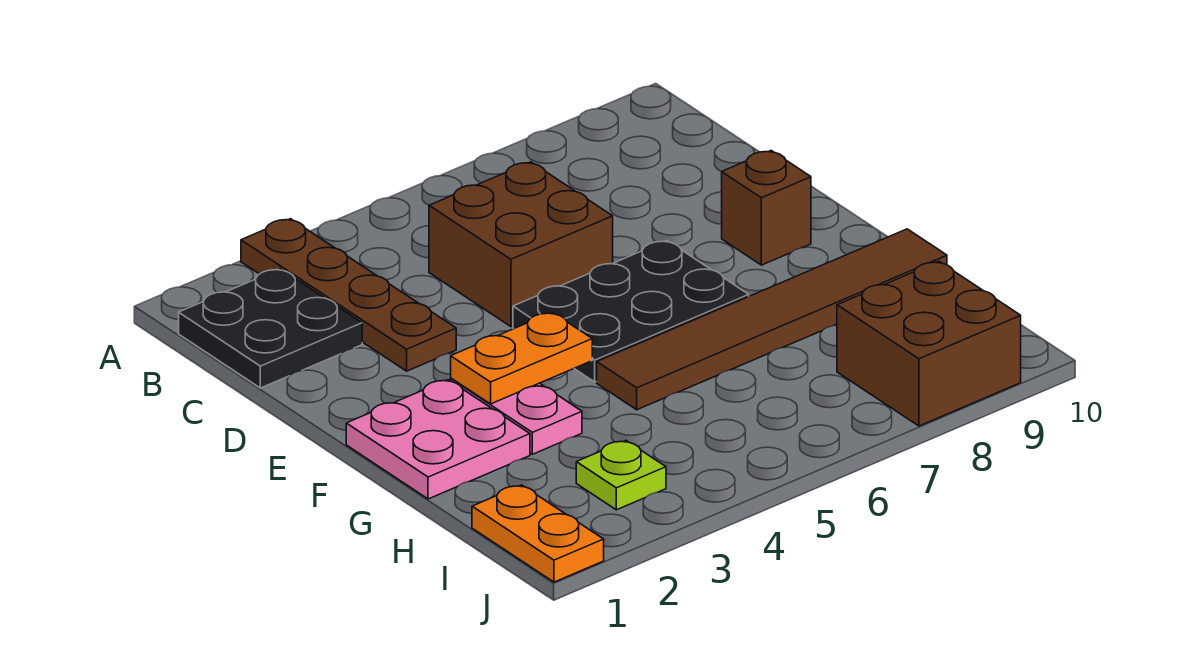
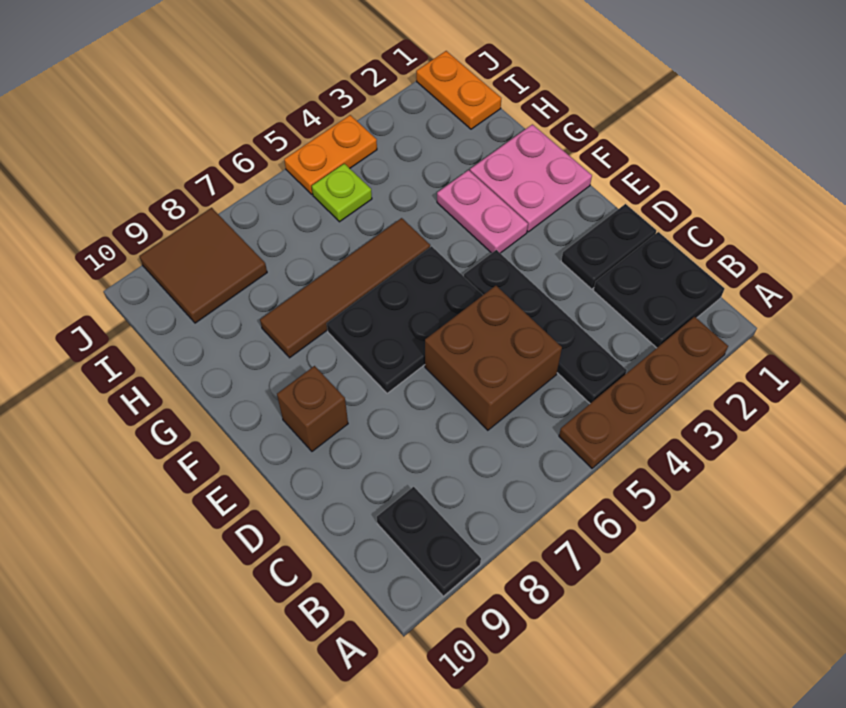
brown plate A3:D3 level 1 -> brown plate A2:A5 level 1
none -> black plate A9:B9 level 1
none -> black plate B4:E4 level 1
none -> black plate D1:D2 level 1
orange plate F3:F4 level 2 -> orange plate J4:J5 level 1
brown tile G5:G10 level 1 -> brown tile G5:G8 level 1
lime plate I3 level 1 -> lime plate I5 level 1
brown brick I8:J9 level 1 -> brown tile I8:J9 level 1

